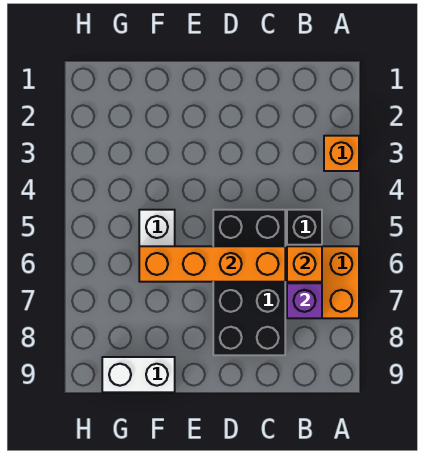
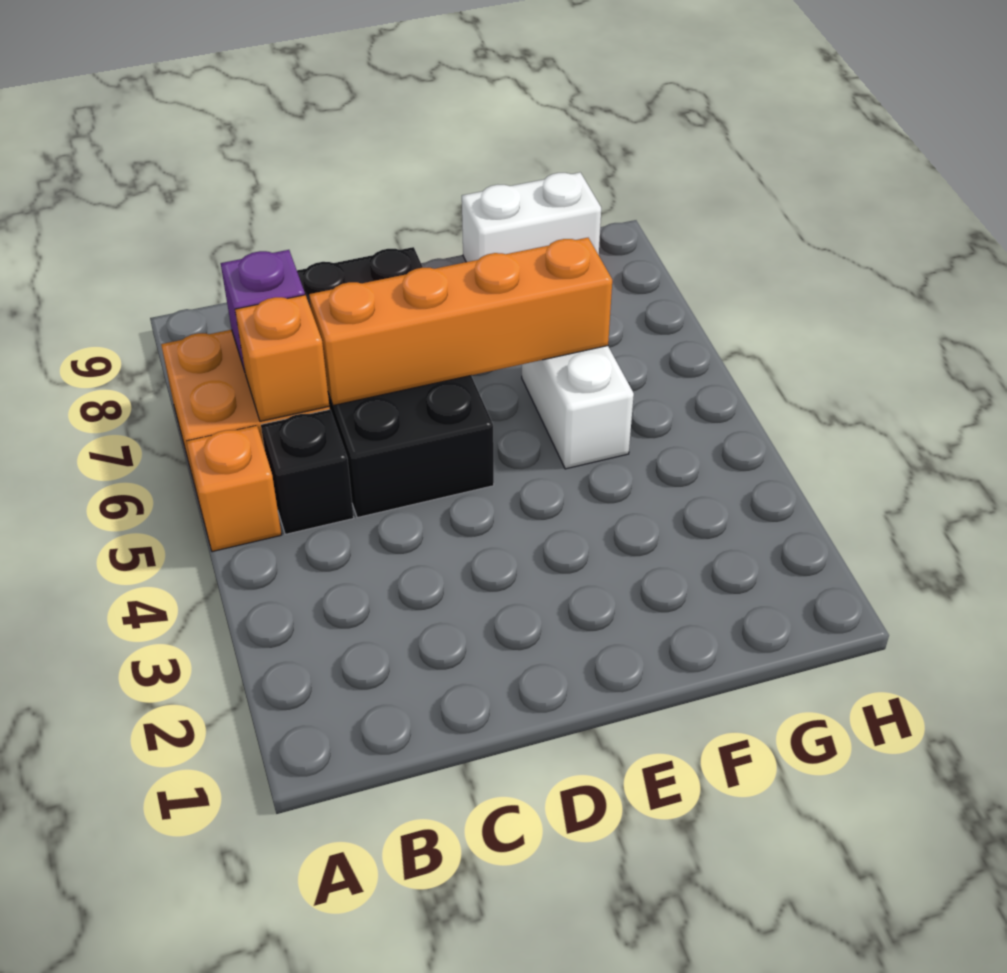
orange brick A3 level 1 -> orange brick A5 level 1

